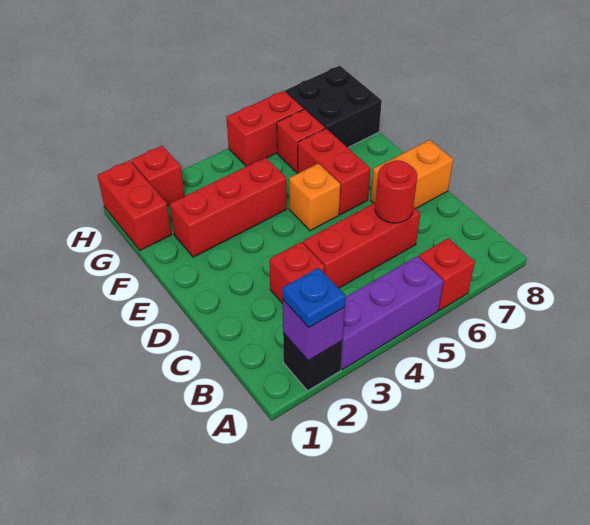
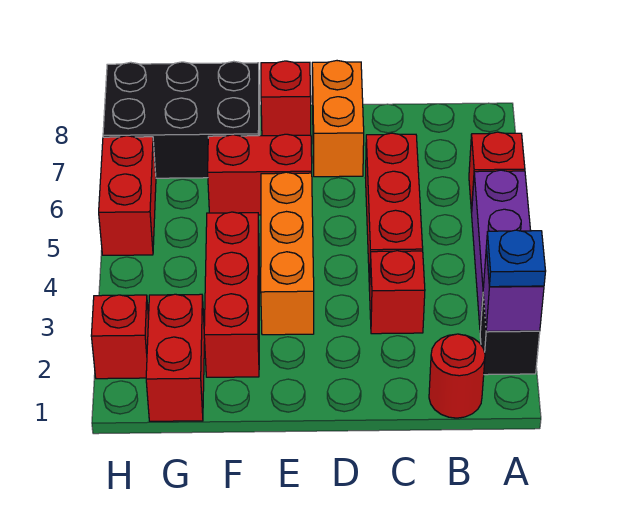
red round brick C6 level 2 -> red round brick B1 level 1
orange brick E5 level 1 -> orange brick E3:E5 level 1
red brick G1:H1 level 1 -> red brick G1:G2 level 1
red brick G6 level 1 -> red brick E8 level 1
black brick G7:H8 level 1 -> black brick F7:H8 level 1

